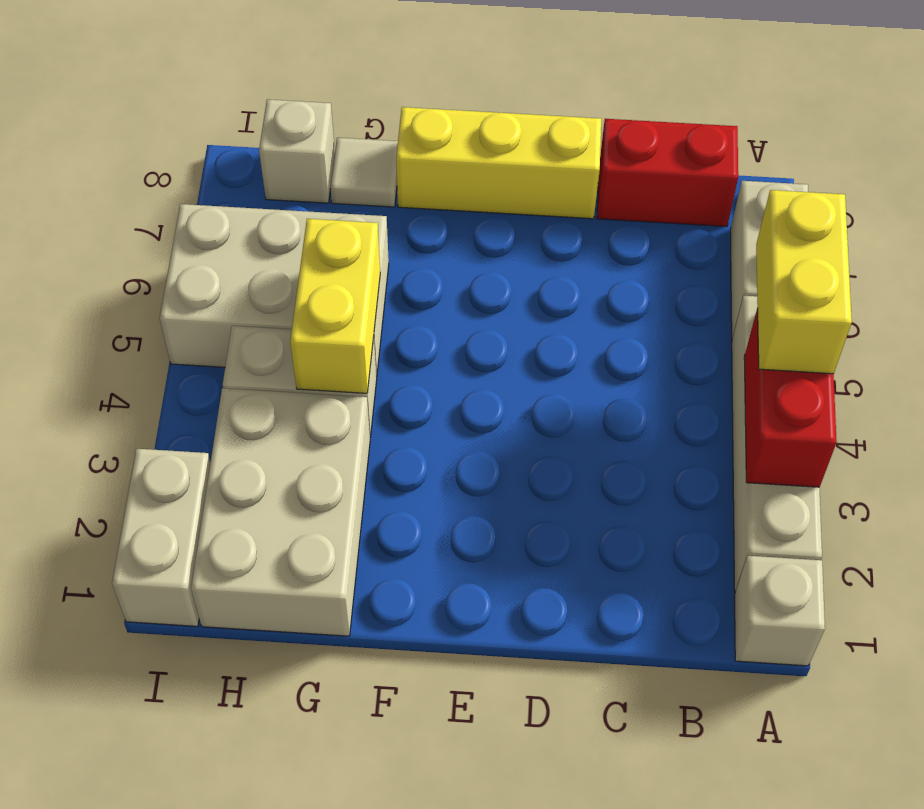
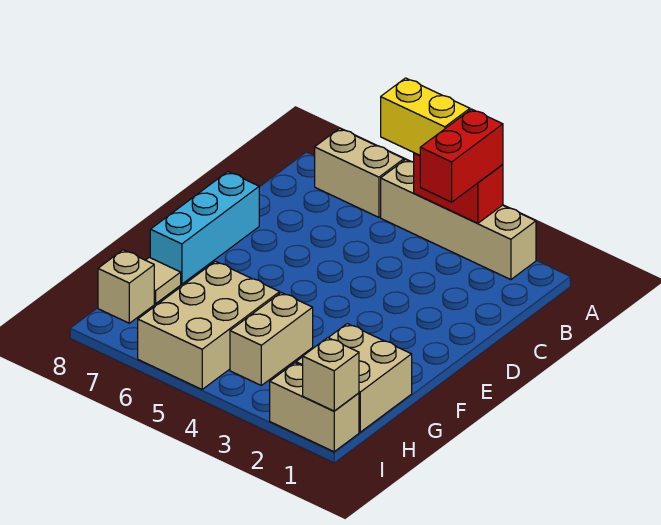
tan brick A1 level 1 -> tan brick I1 level 2
red brick B8:C8 level 1 -> red brick A3:B3 level 3
yellow brick D8:F8 level 1 -> cyan brick D8:F8 level 1
tan brick G1:H3 level 1 -> tan brick G1:H2 level 1
yellow brick G4:G5 level 2 -> none

